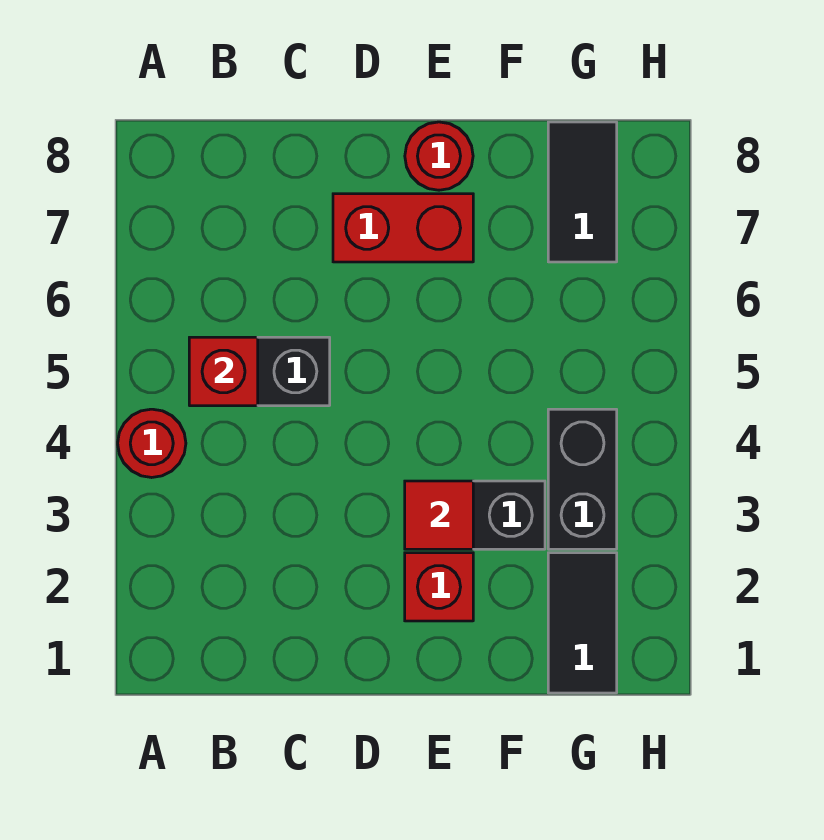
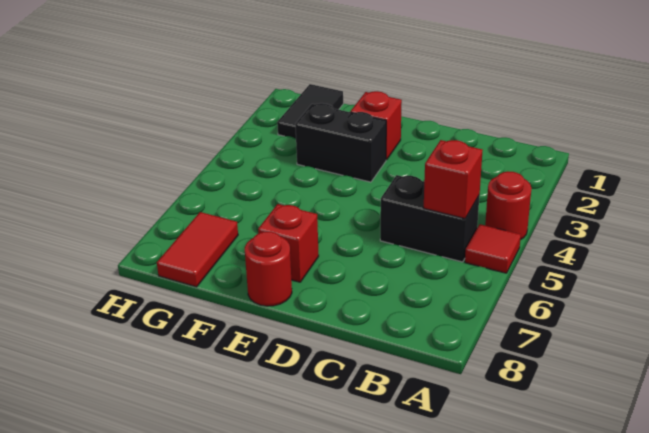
red brick D7:E7 level 1 -> red brick E7 level 1
red tile E3 level 2 -> red tile A5 level 1
black brick G3:G4 level 1 -> none
black tile G7:G8 level 1 -> red tile G7:G8 level 1

